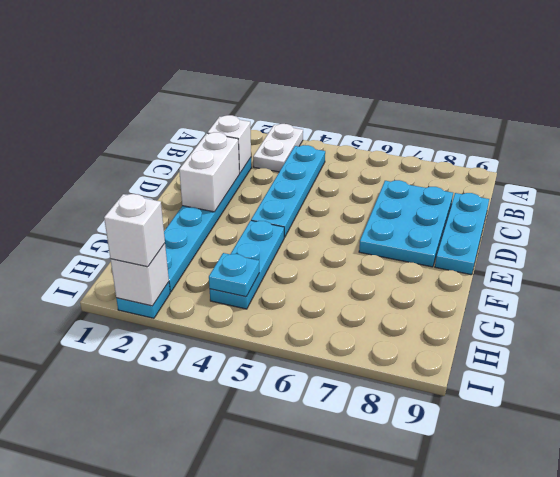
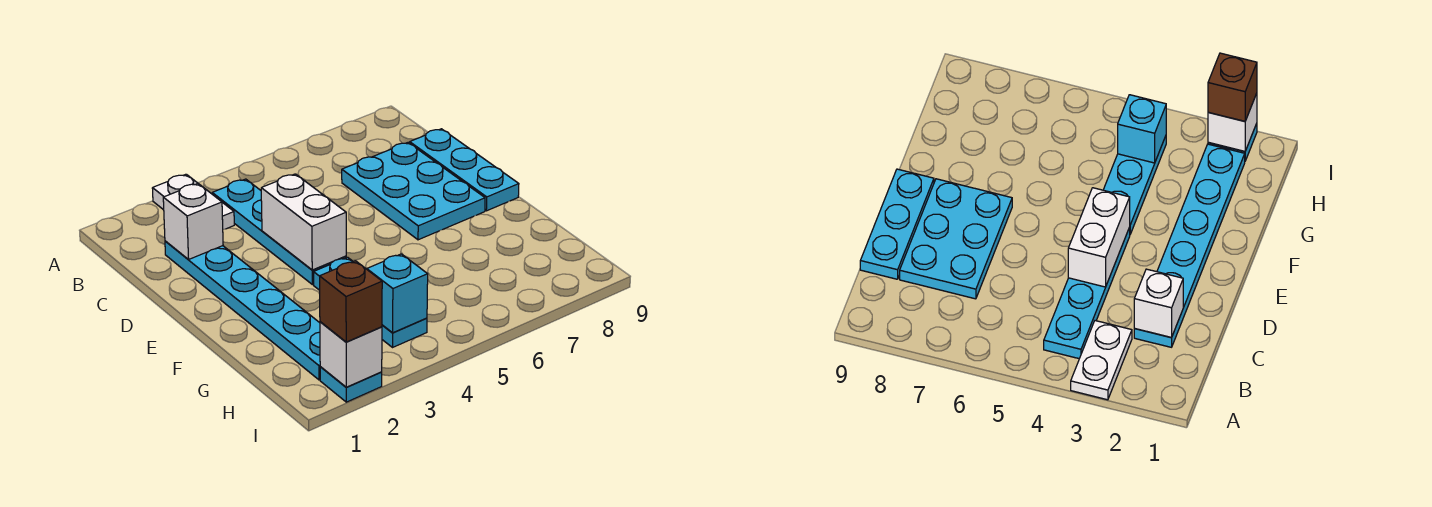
white brick D2:E2 level 2 -> white brick D4:E4 level 2
cyan plate H4 level 2 -> cyan brick H4 level 2
white brick I2 level 3 -> brown brick I2 level 3

